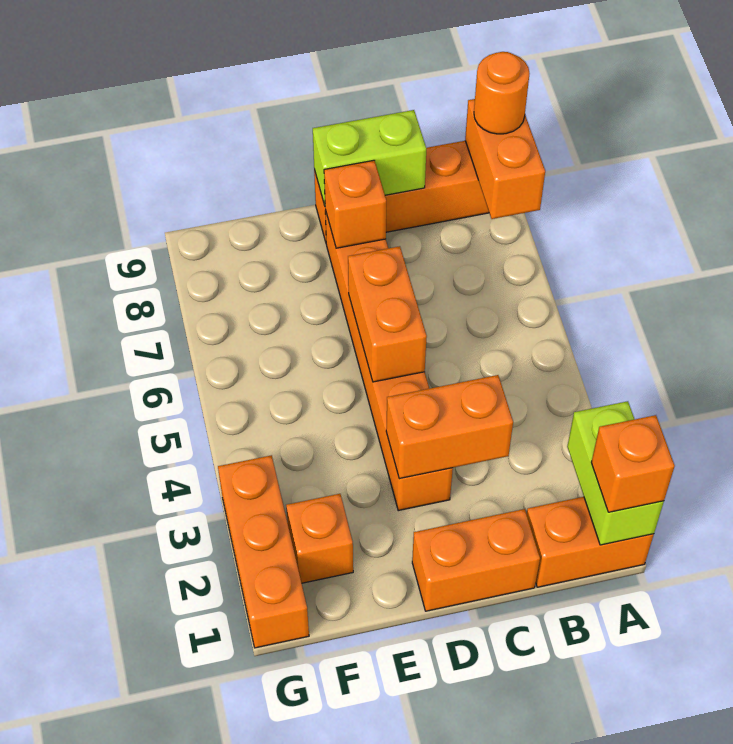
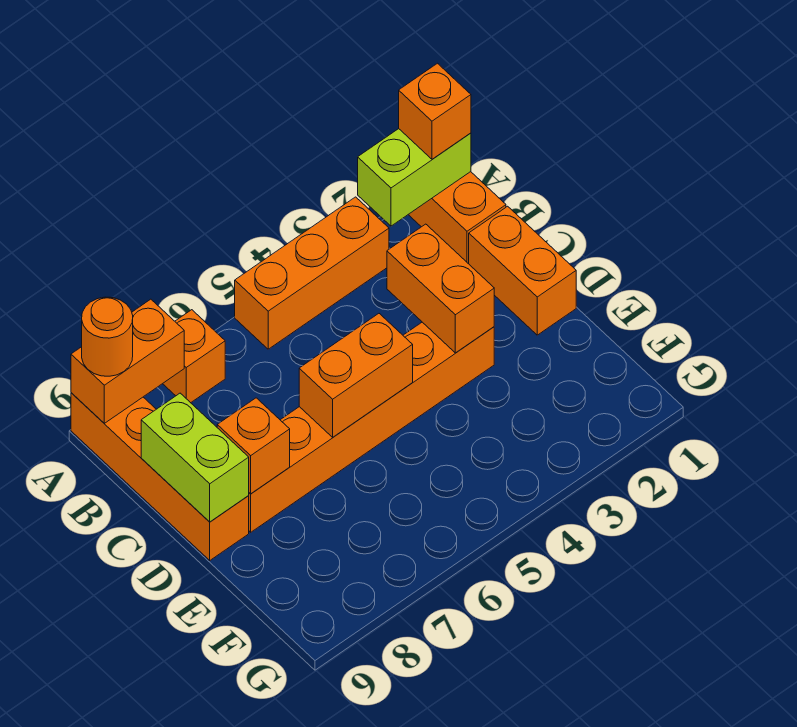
orange brick F2 level 1 -> orange brick A7 level 1
orange brick G1:G3 level 1 -> orange brick A3:A5 level 1

